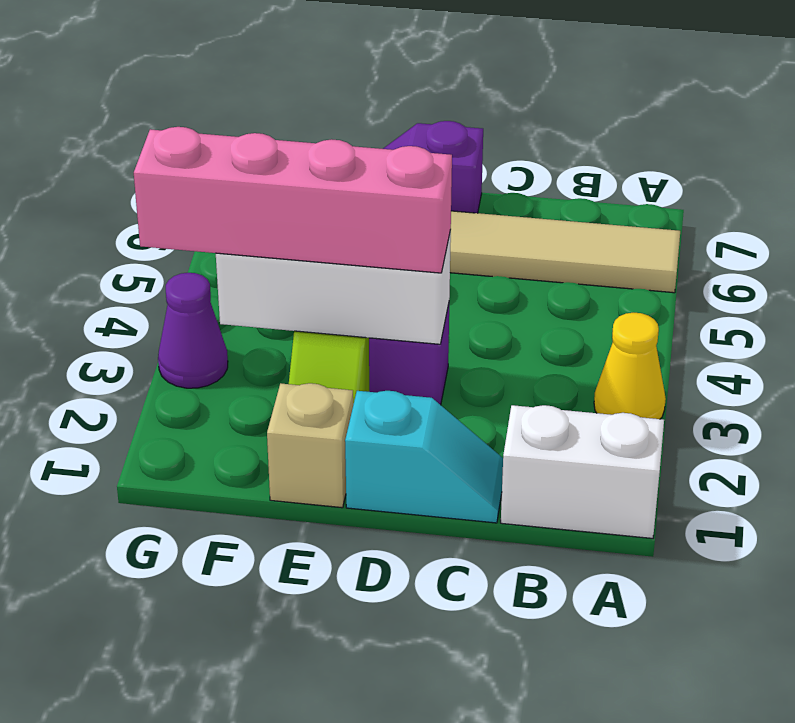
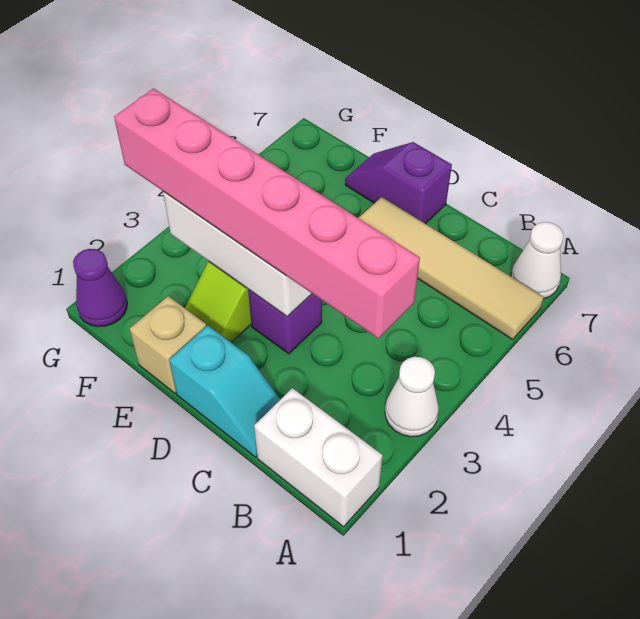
yellow cone A3 level 1 -> white cone A3 level 1
none -> white cone A7 level 1
pink brick D3:G3 level 3 -> pink brick B3:G3 level 3
purple cone G3 level 1 -> purple cone G1 level 1

